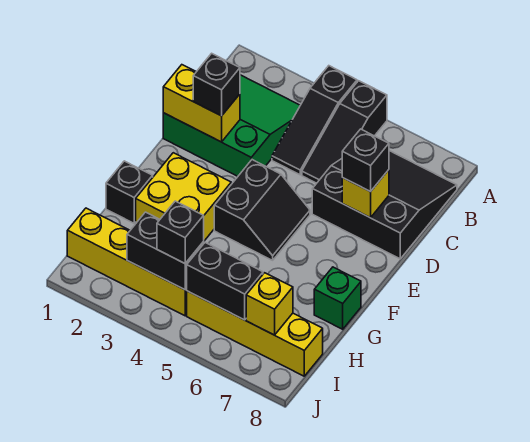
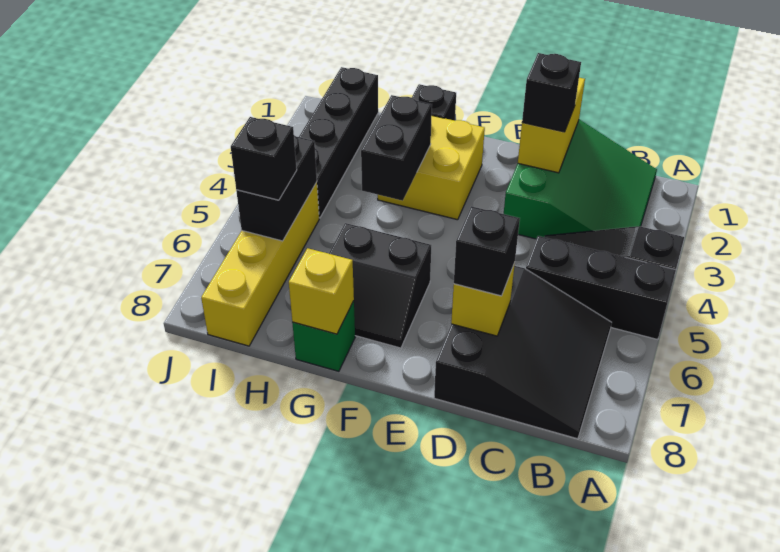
black slope A5:C5 level 1 top A -> black brick A5:C5 level 1
black slope E4:F5 level 1 top 4 -> black slope F6:G7 level 1 top 6
yellow brick I1:I4 level 1 -> black brick I1:I4 level 1
black brick I3:I4 level 2 -> black brick G3:G4 level 2
black brick I4 level 3 -> black brick I6 level 3
yellow brick I7 level 2 -> yellow brick G8 level 2

